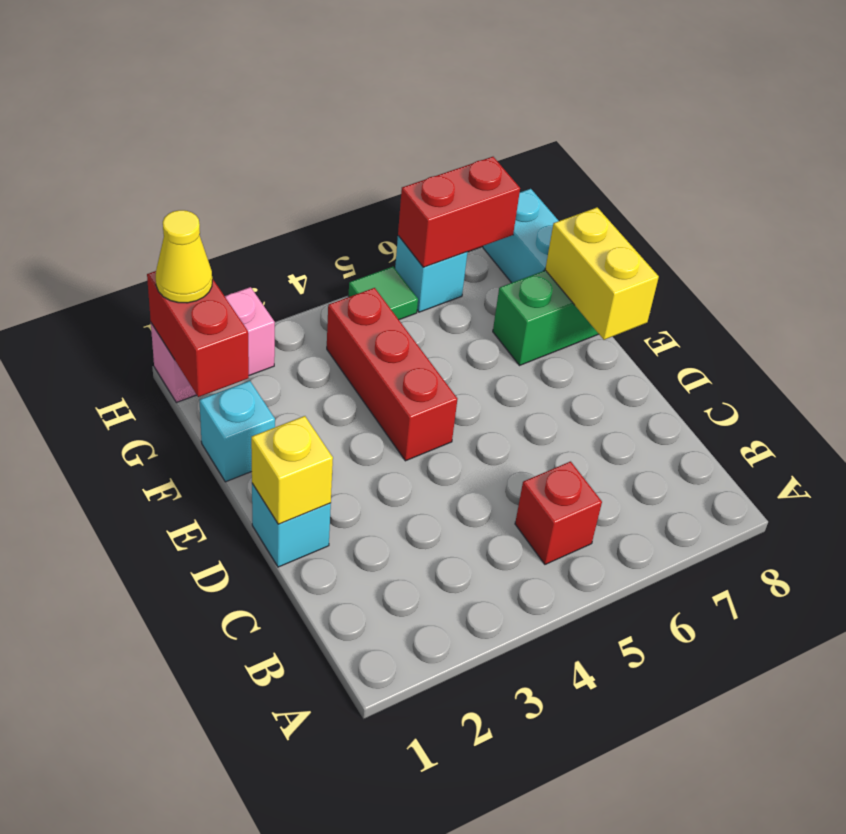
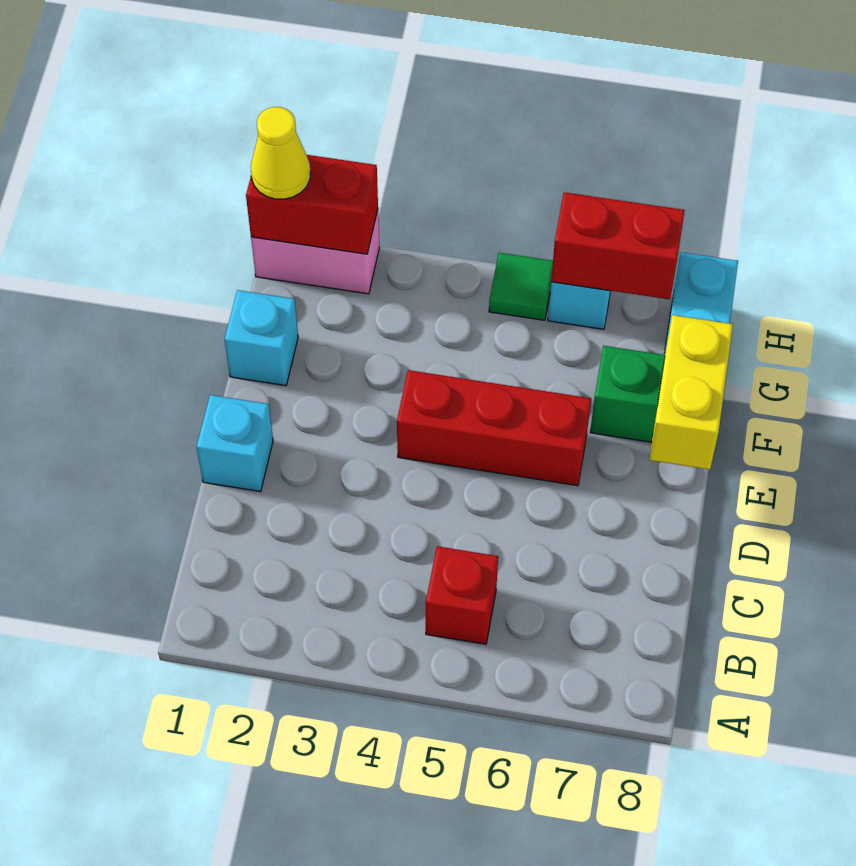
yellow brick D1 level 2 -> none
red brick E4:G4 level 1 -> red brick E4:E6 level 1
red brick G1:H1 level 2 -> red brick H1:H2 level 2

